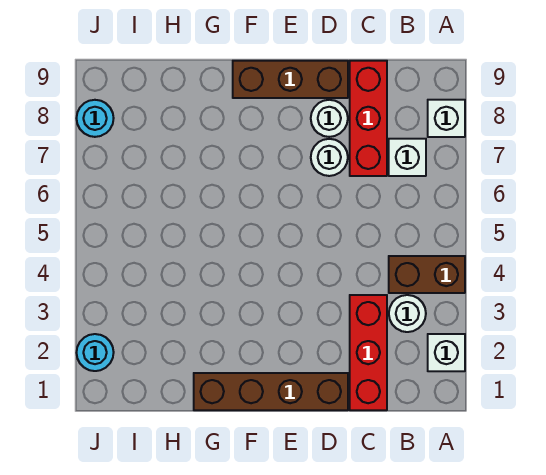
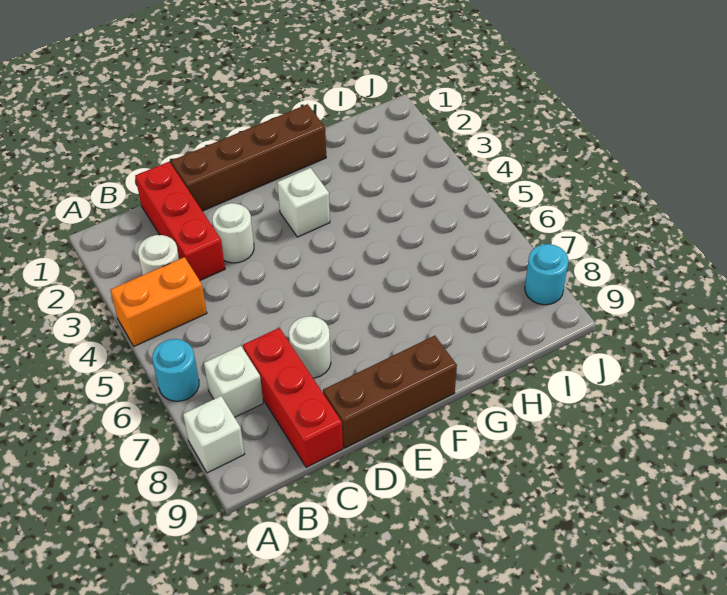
white brick A2 level 1 -> white brick F3 level 1
brown brick A4:B4 level 1 -> orange brick A4:B4 level 1
white round brick D8 level 1 -> white round brick D3 level 1
cyan round brick J2 level 1 -> cyan round brick A6 level 1

